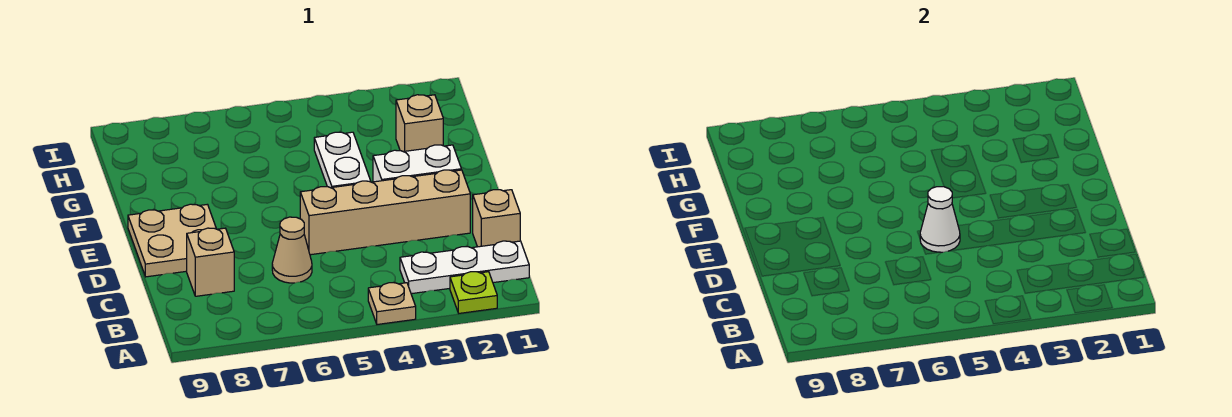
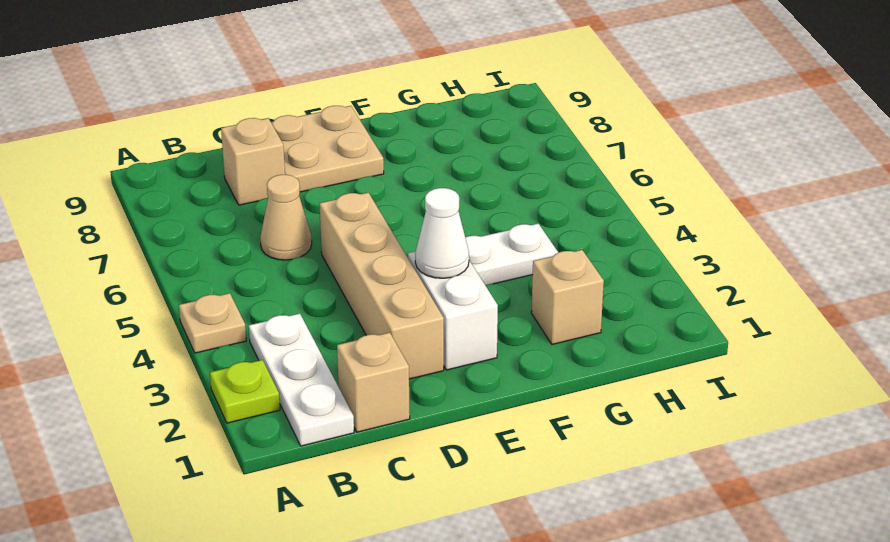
white cone D5 level 2 -> white cone E3 level 2

